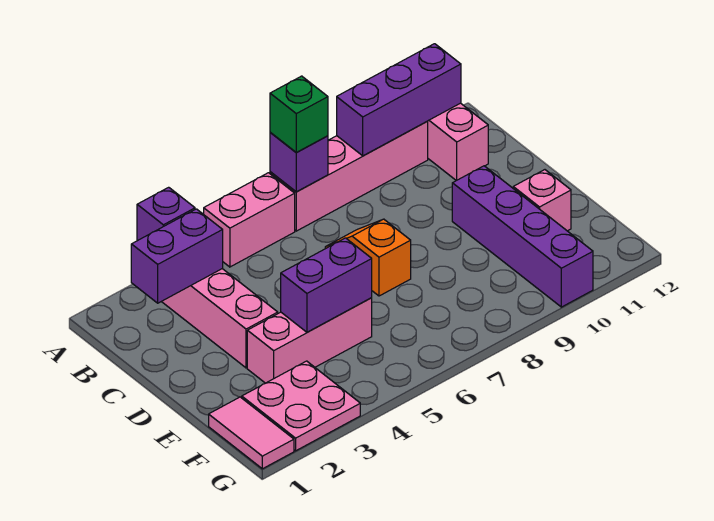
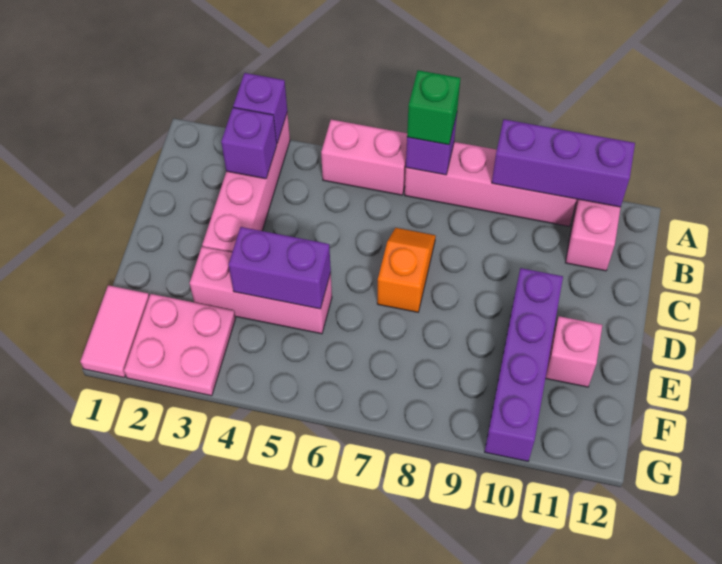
purple brick B2:B3 level 2 -> purple brick B3 level 2

